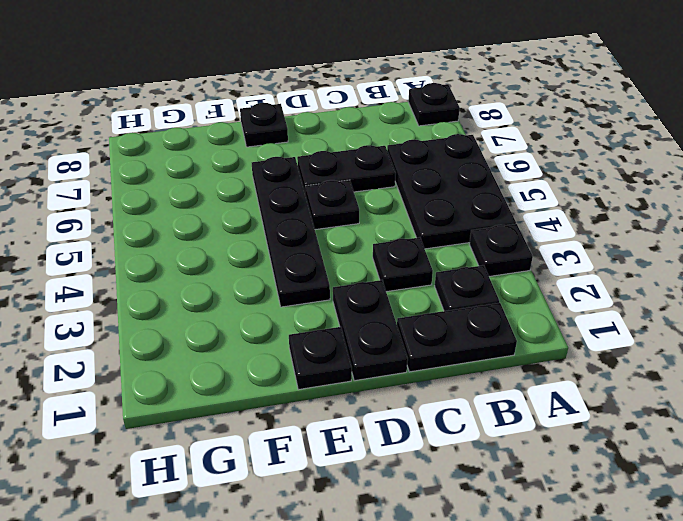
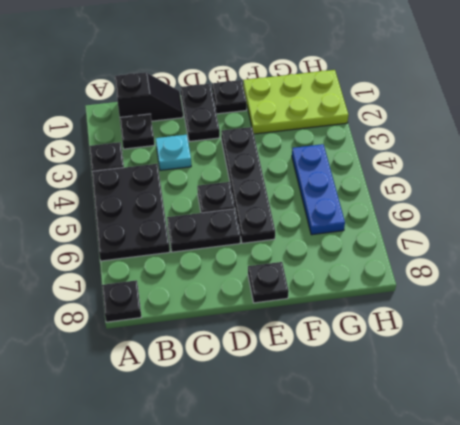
black plate B1:C1 level 1 -> black slope B1:C1 level 1 top B
black plate C3 level 1 -> cyan plate C3 level 1
none -> lime plate F1:H2 level 1
none -> blue plate G4:G6 level 1

